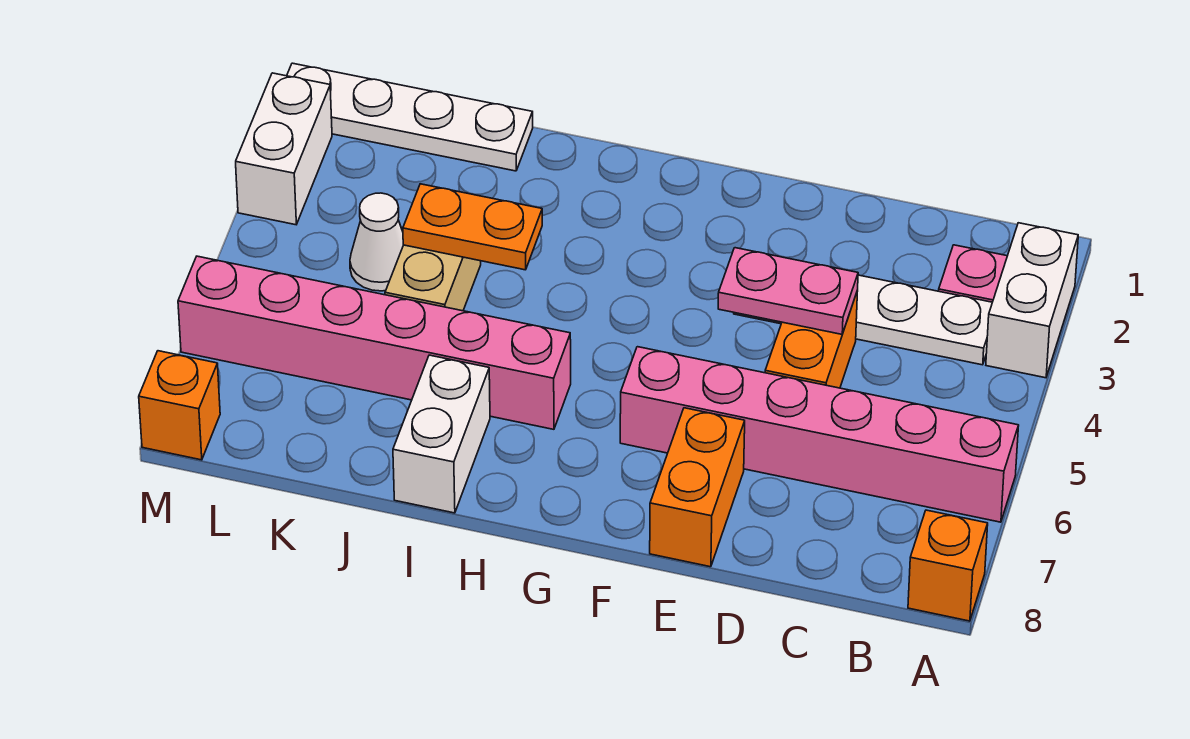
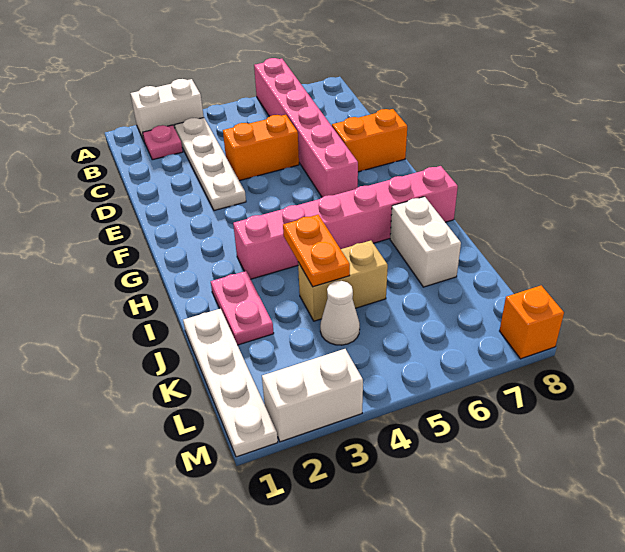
orange brick A8 level 1 -> none
pink plate D4:E4 level 2 -> pink plate I2:J2 level 1
pink brick H6:M6 level 1 -> pink brick H3:H8 level 1
white brick I7:I8 level 1 -> white brick I7:J7 level 1

